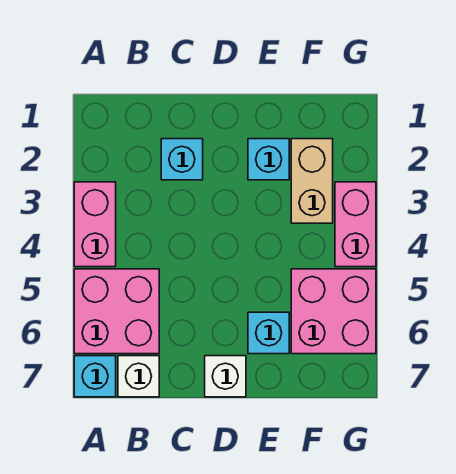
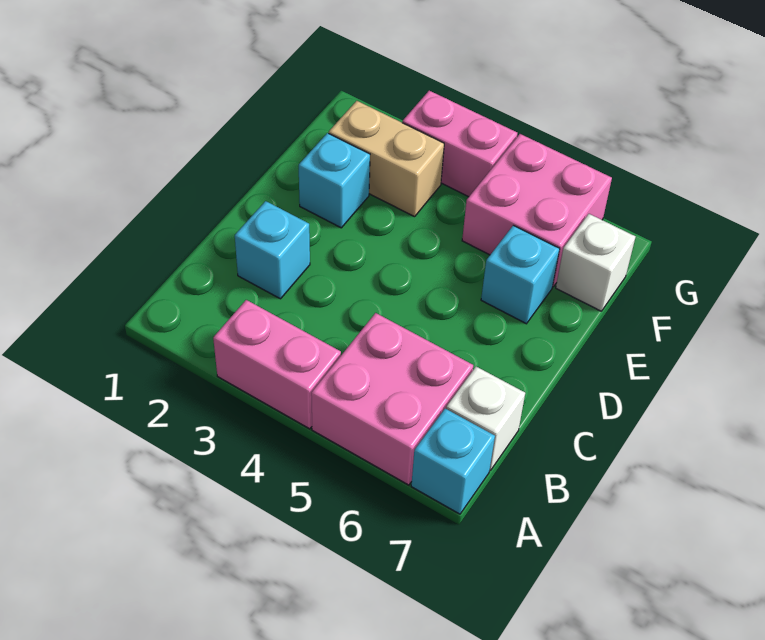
white brick D7 level 1 -> white brick F7 level 1

